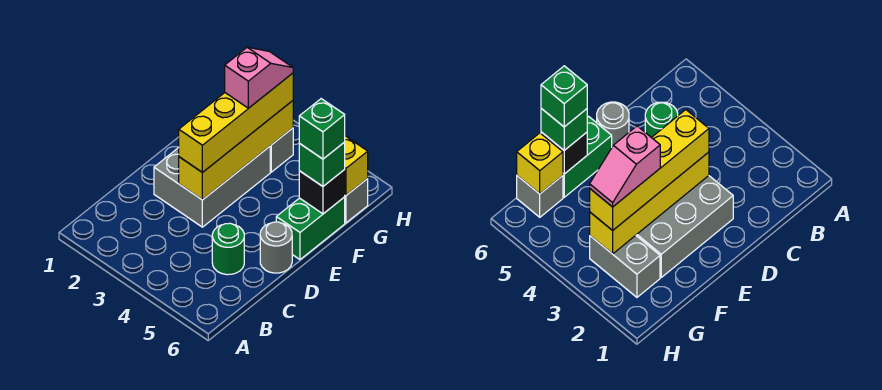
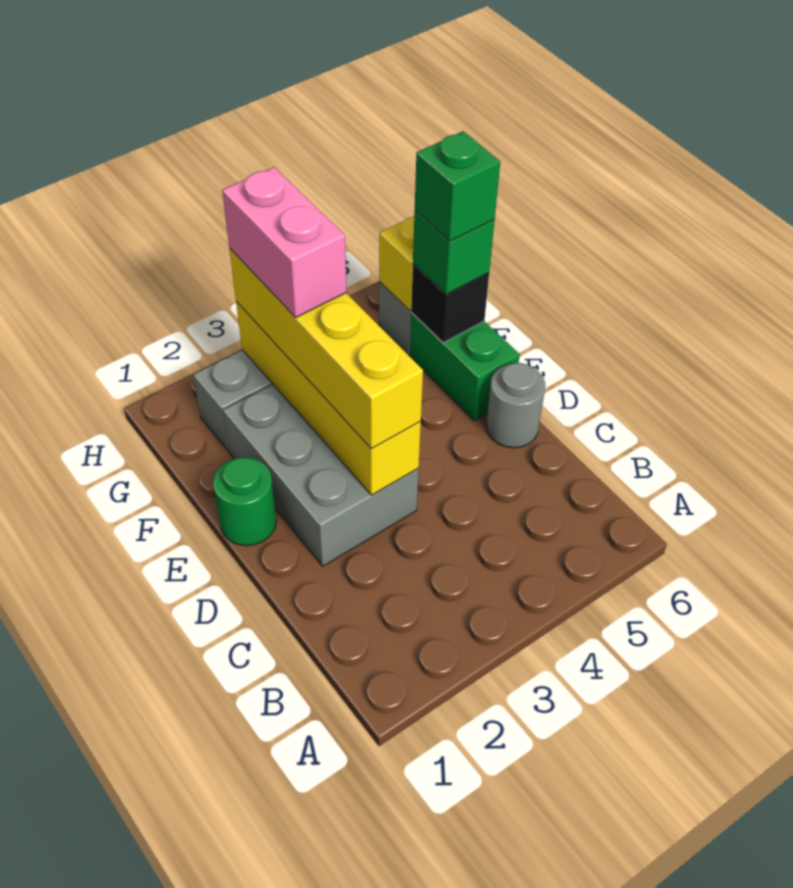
green round brick C5 level 1 -> green round brick E1 level 1
pink slope F3:G3 level 4 top F -> pink brick F3:G3 level 4

